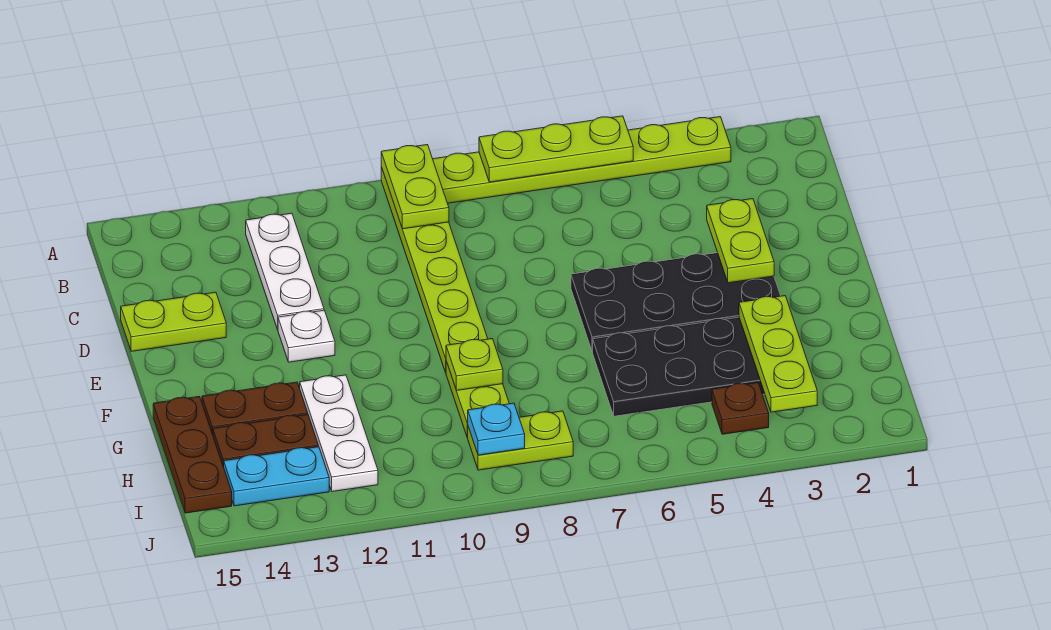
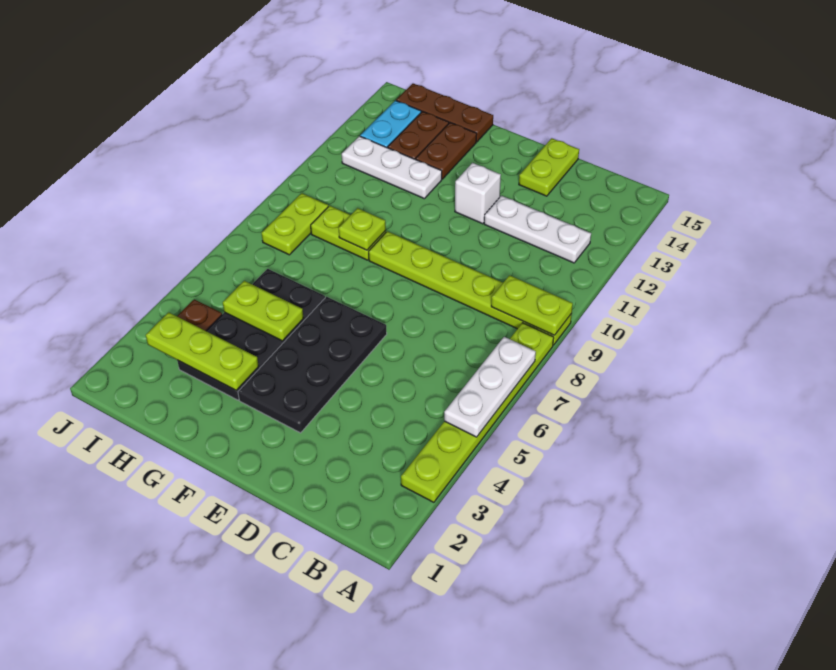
lime plate A5:A7 level 2 -> white plate A5:A7 level 2
lime plate D3:E3 level 2 -> lime plate G5:H5 level 2
white plate E12 level 1 -> white brick E12 level 1
cyan plate I9 level 2 -> none

